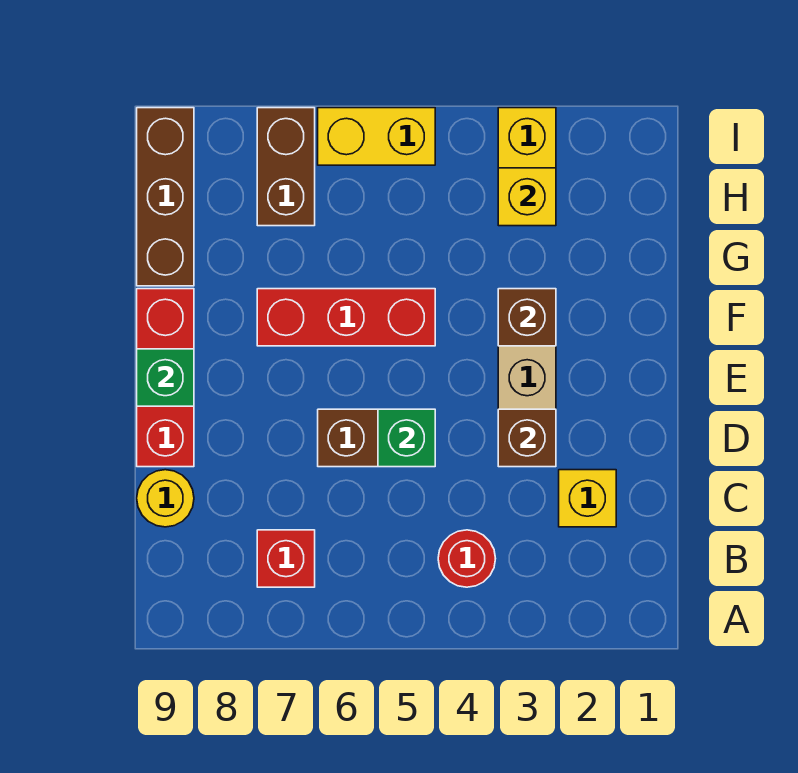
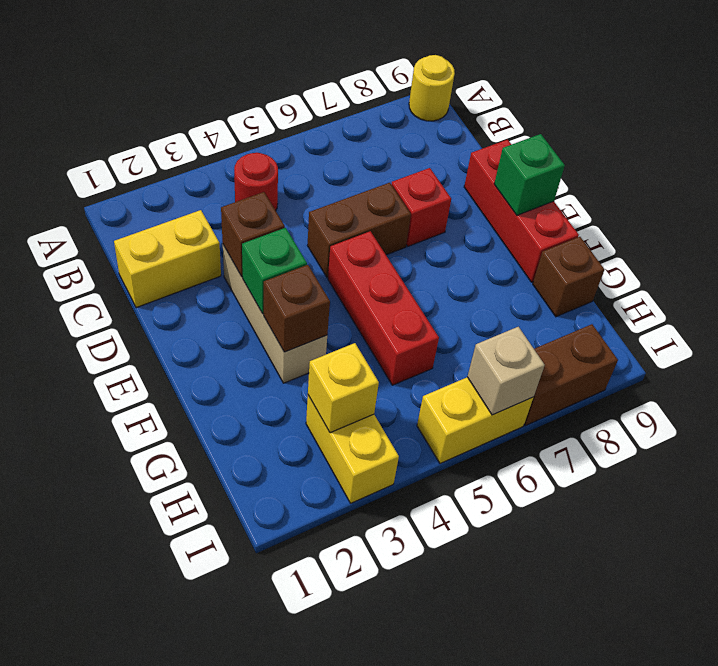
red brick B7 level 1 -> red brick D7 level 1
yellow brick C2 level 1 -> yellow brick C1:C2 level 1
yellow round brick C9 level 1 -> yellow round brick A9 level 1
green brick D5 level 2 -> green brick E3 level 2
red brick F5:F7 level 1 -> red brick E5:G5 level 1
brown brick G9:I9 level 1 -> brown brick G9 level 1
brown brick H7:I7 level 1 -> brown brick I7:I8 level 1
none -> tan brick I6 level 2

